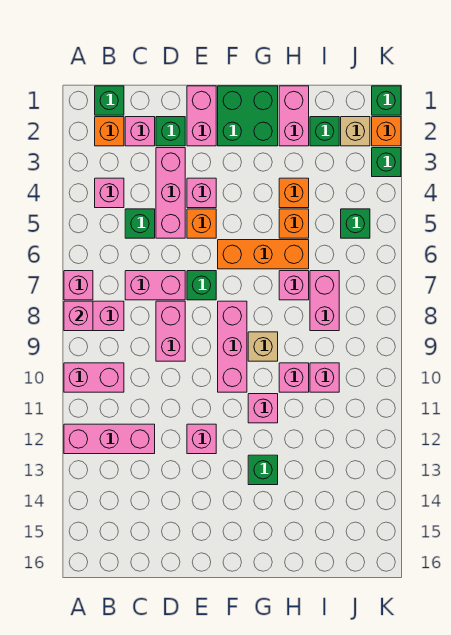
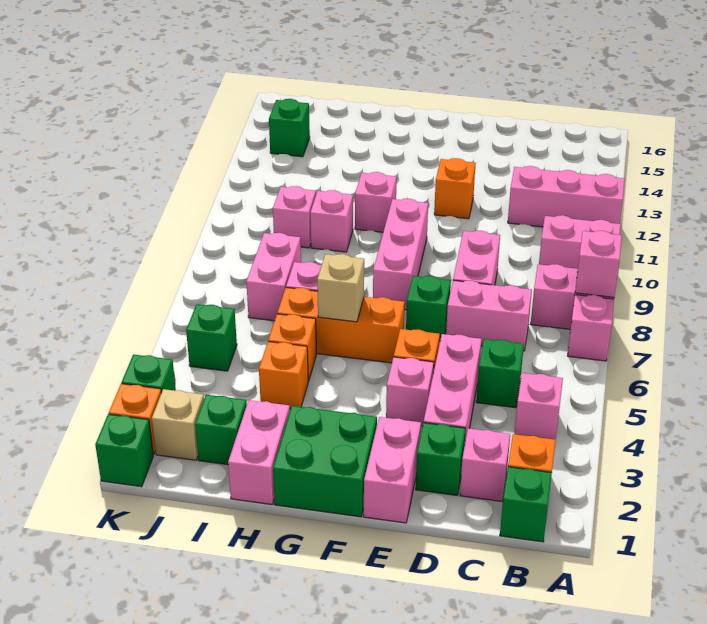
pink brick E12 level 1 -> orange brick E12 level 1
tan brick G9 level 1 -> tan brick G6 level 2
green brick G13 level 1 -> green brick J14 level 1

